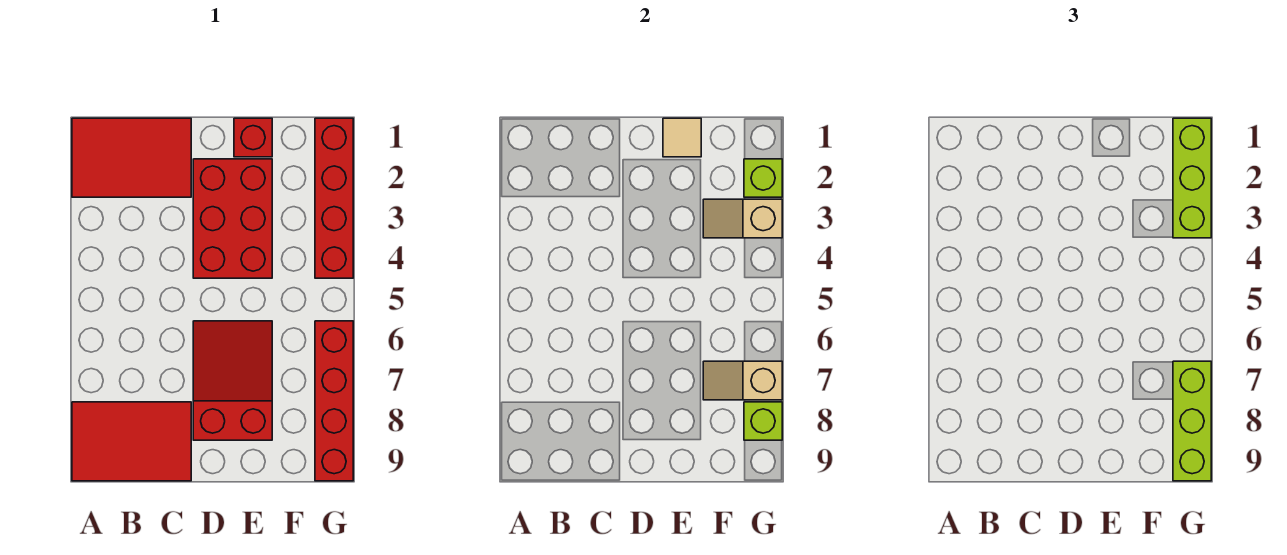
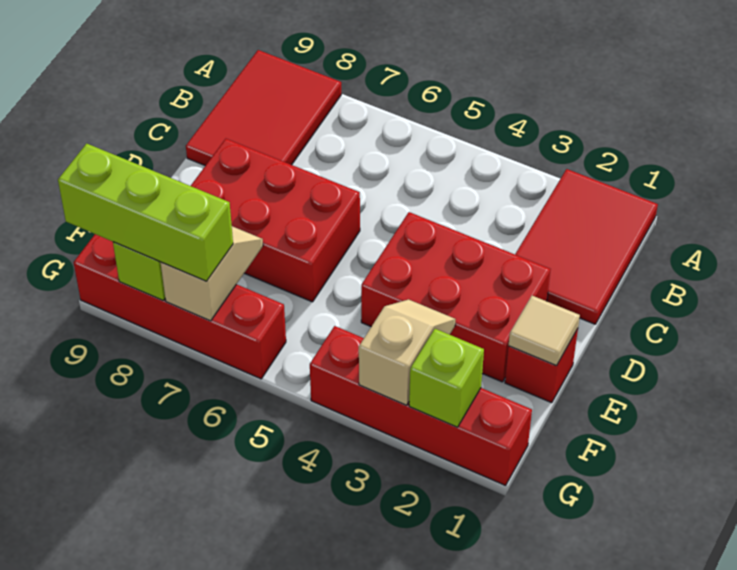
red slope D6:E8 level 1 top 8 -> red brick D6:E8 level 1
lime brick G1:G3 level 3 -> none

